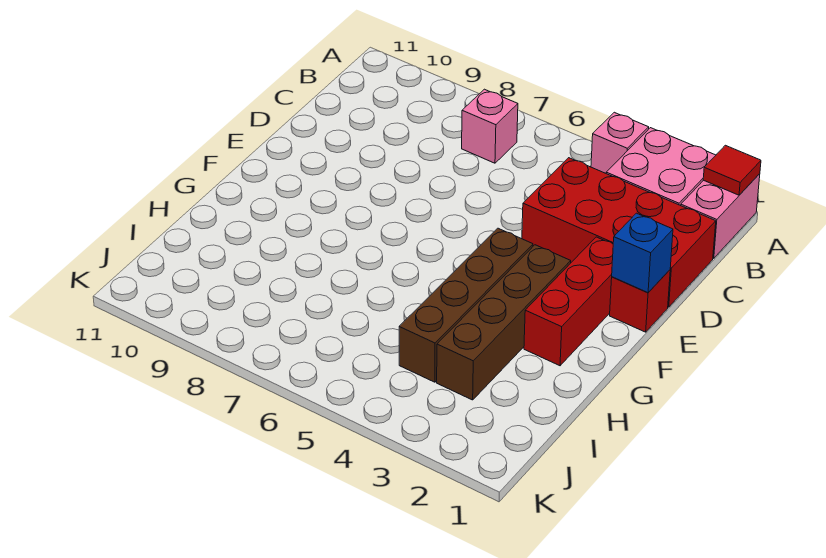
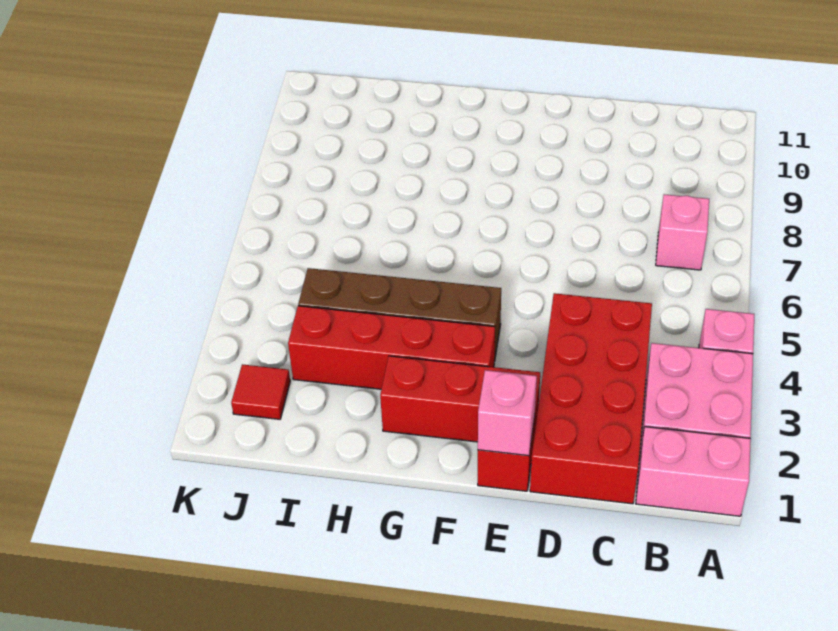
red tile A1 level 2 -> red tile J2 level 1
blue brick E1 level 2 -> pink brick E1 level 2
brown brick F3:I3 level 1 -> red brick F3:I3 level 1

